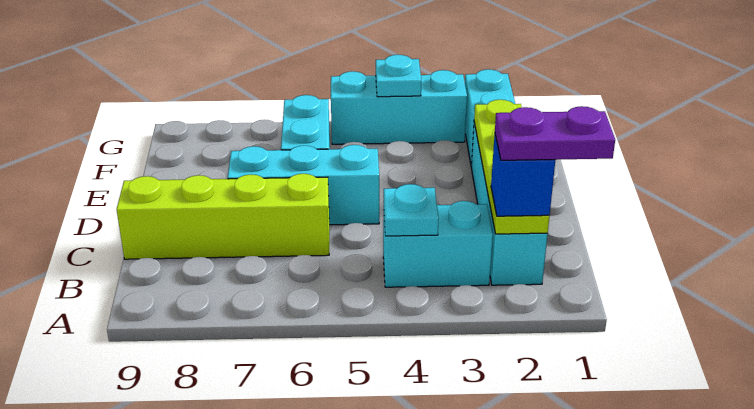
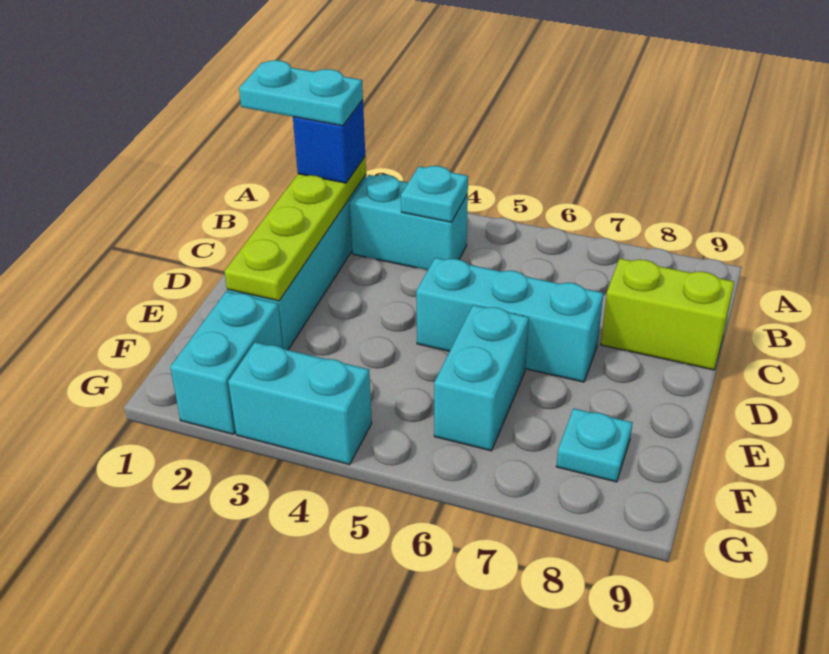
purple plate B1:B2 level 4 -> cyan plate B1:B2 level 4
lime brick C6:C9 level 1 -> lime brick C8:C9 level 1
cyan brick G3:G5 level 1 -> cyan brick G3:G4 level 1
cyan plate G4 level 2 -> cyan plate F8 level 1

